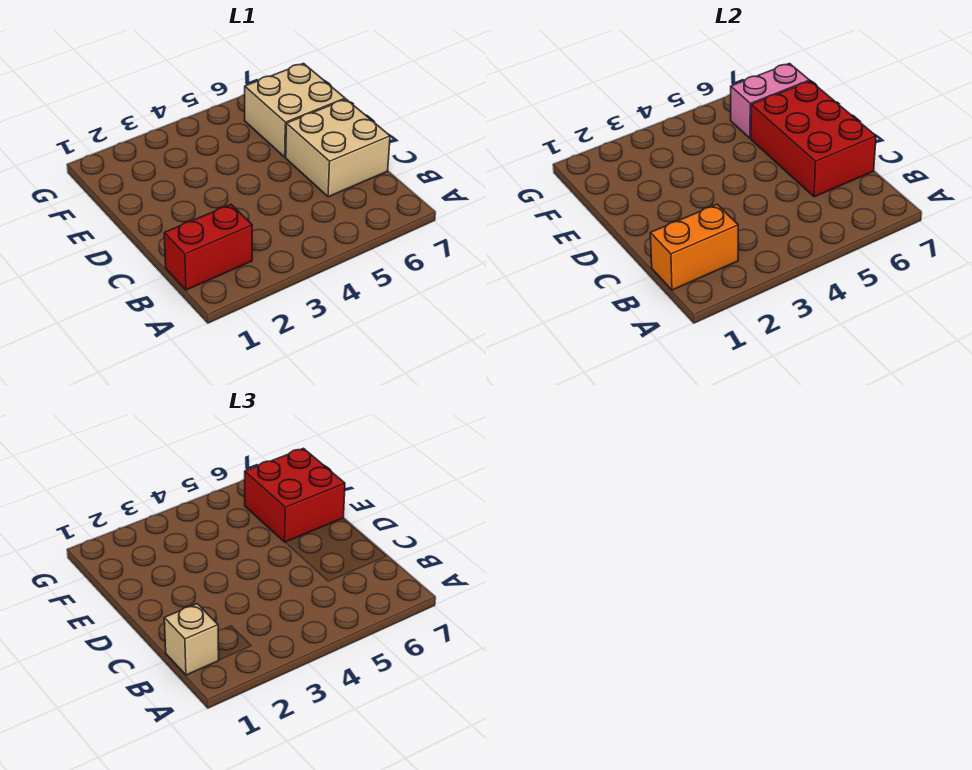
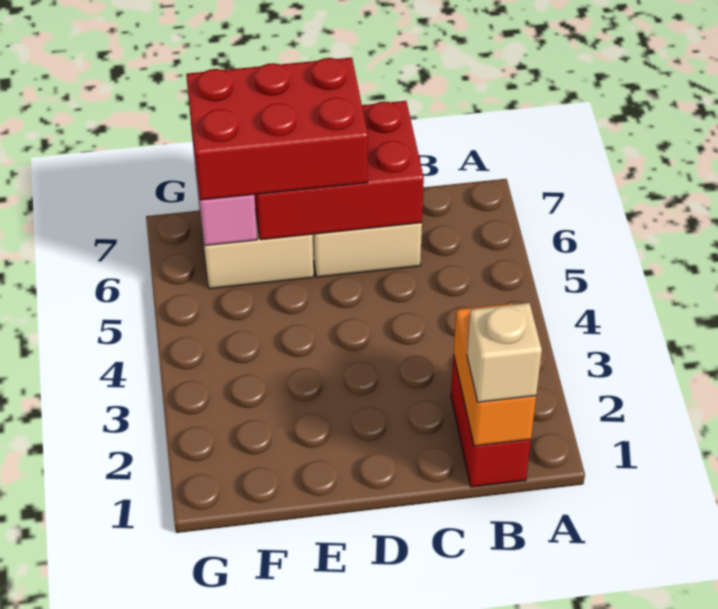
red brick E6:F7 level 3 -> red brick D6:F7 level 3

